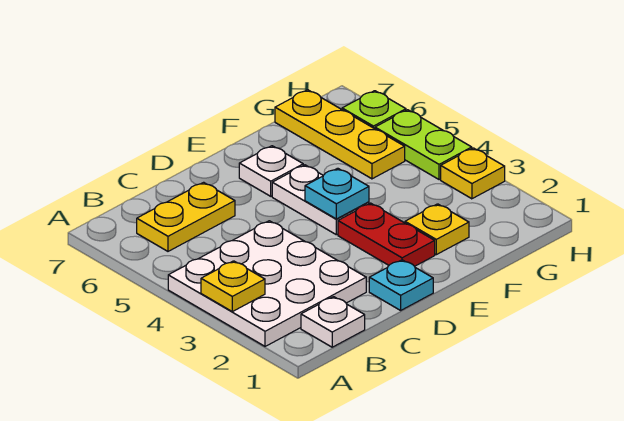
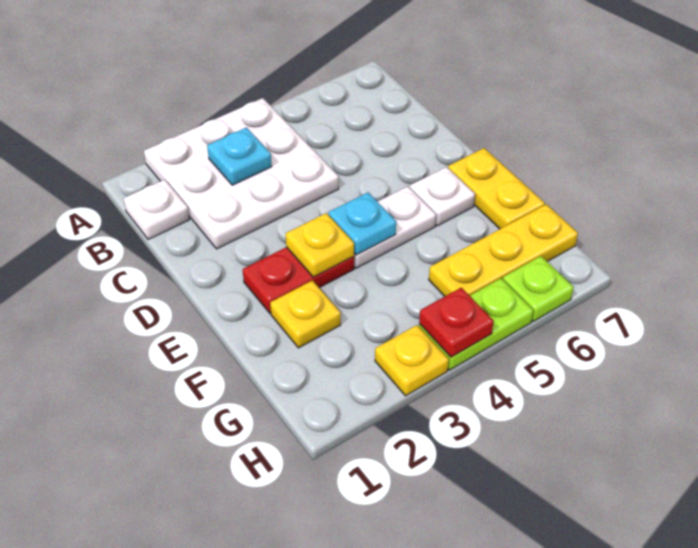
yellow plate A3 level 2 -> yellow plate E3 level 2
yellow plate B6:C6 level 1 -> yellow plate E7:F7 level 1
cyan plate D1 level 1 -> cyan plate B3 level 2
none -> red plate H4 level 2

